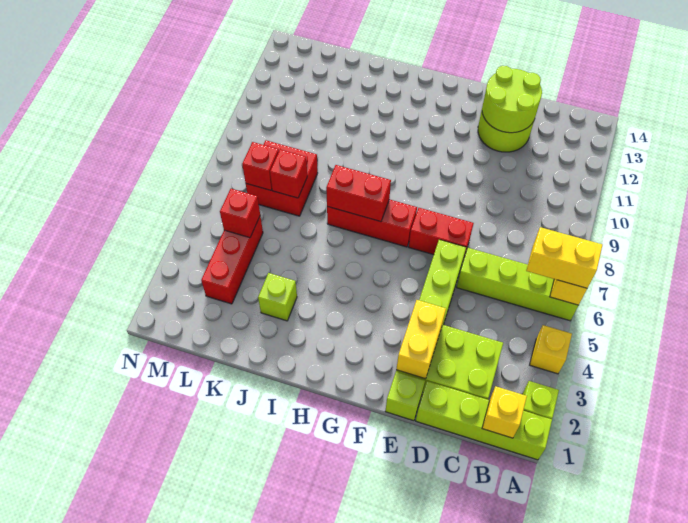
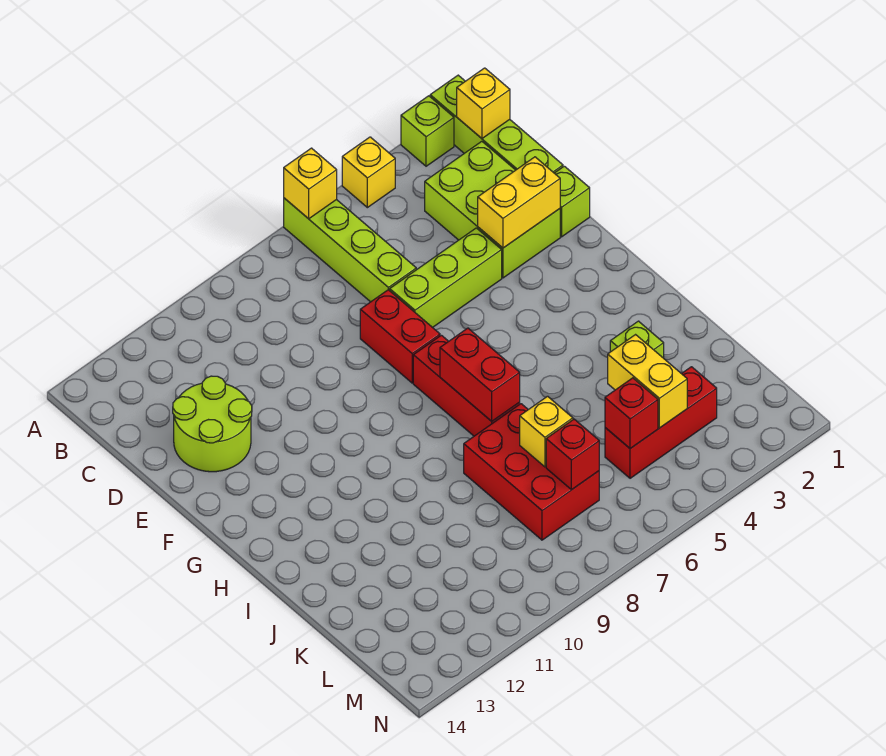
yellow brick A6:B6 level 3 -> yellow brick K4:L4 level 2
lime round brick D12:E13 level 2 -> none
red brick K7:L8 level 1 -> red brick J7:L8 level 1
red brick K7 level 2 -> yellow brick K7 level 2

